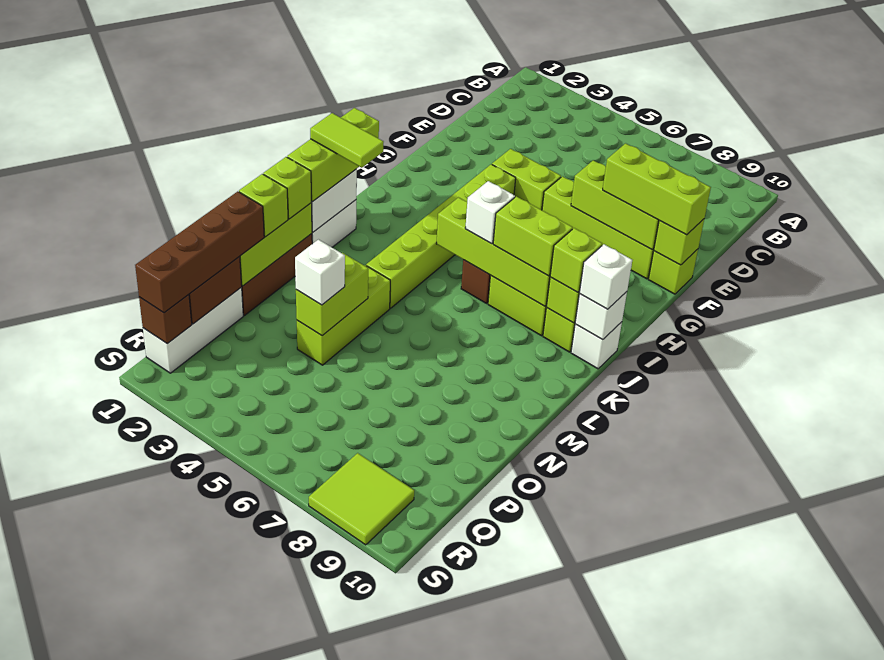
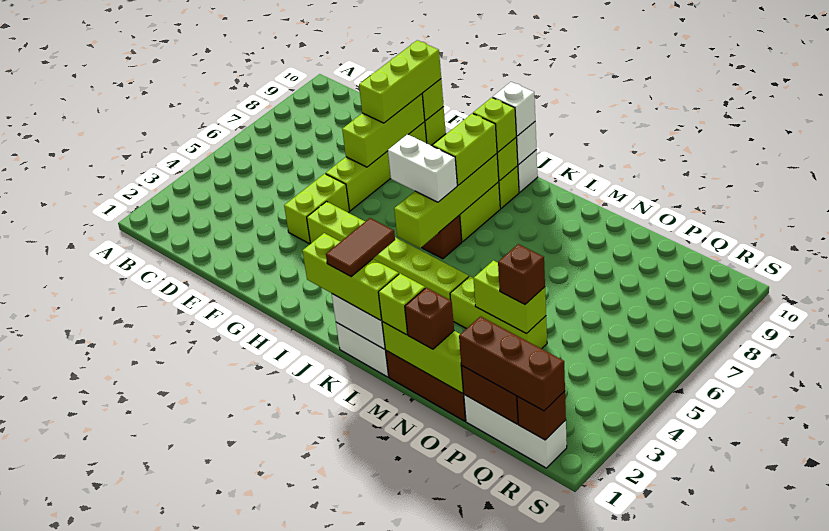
white brick J6 level 3 -> white brick I6:J6 level 3
lime tile K1:K2 level 4 -> brown tile K1:K2 level 4
lime brick N1 level 3 -> brown brick N1 level 3
brown brick O1:R1 level 3 -> brown brick P1:R1 level 3
white brick O4 level 3 -> brown brick O4 level 3
lime tile R8:S9 level 1 -> none

